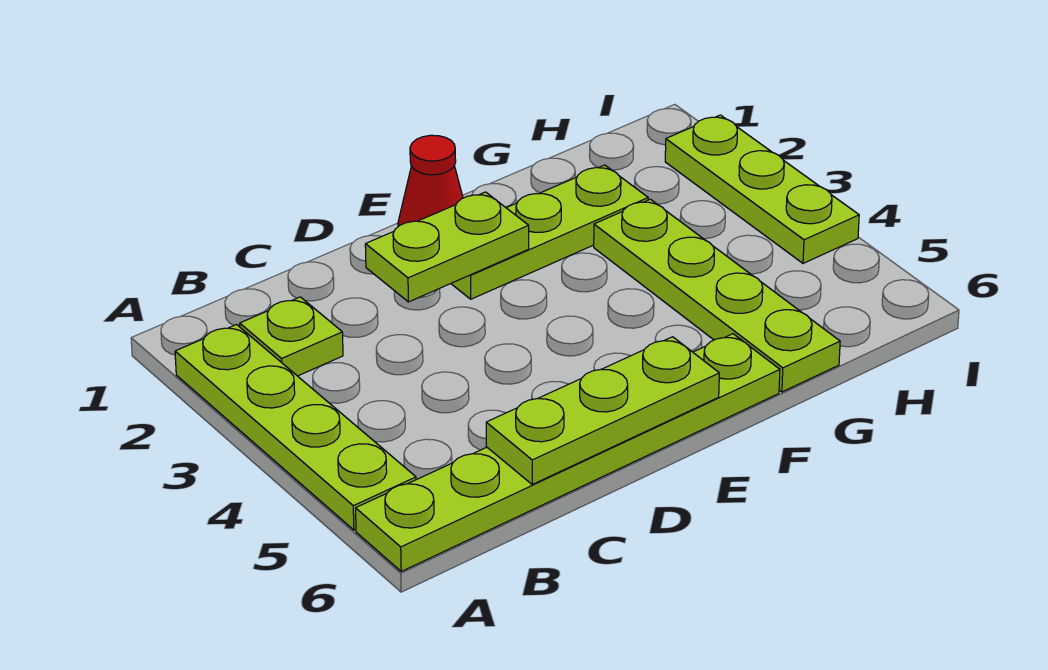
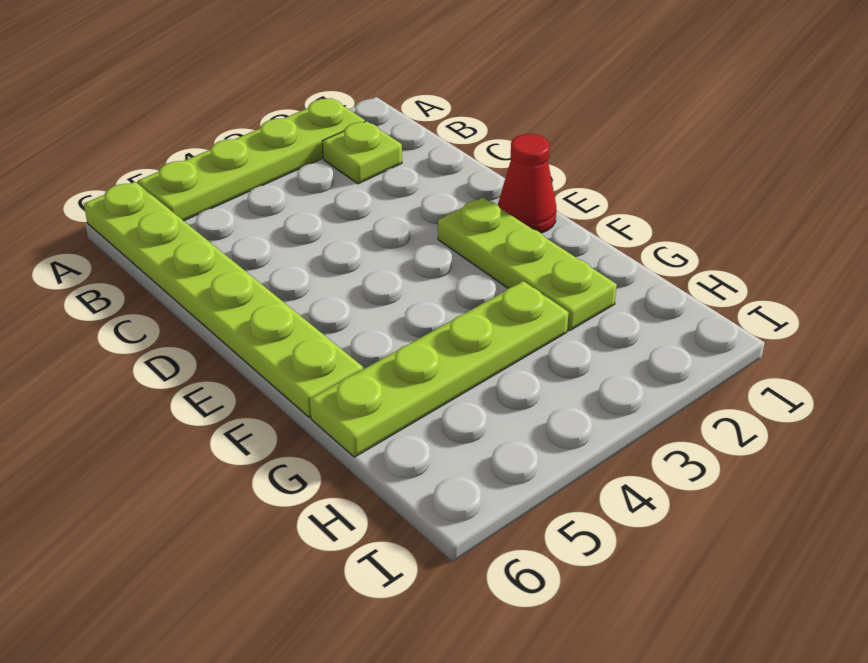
lime plate C6:E6 level 2 -> none
lime plate D2:E2 level 2 -> none
lime plate I2:I4 level 1 -> none

